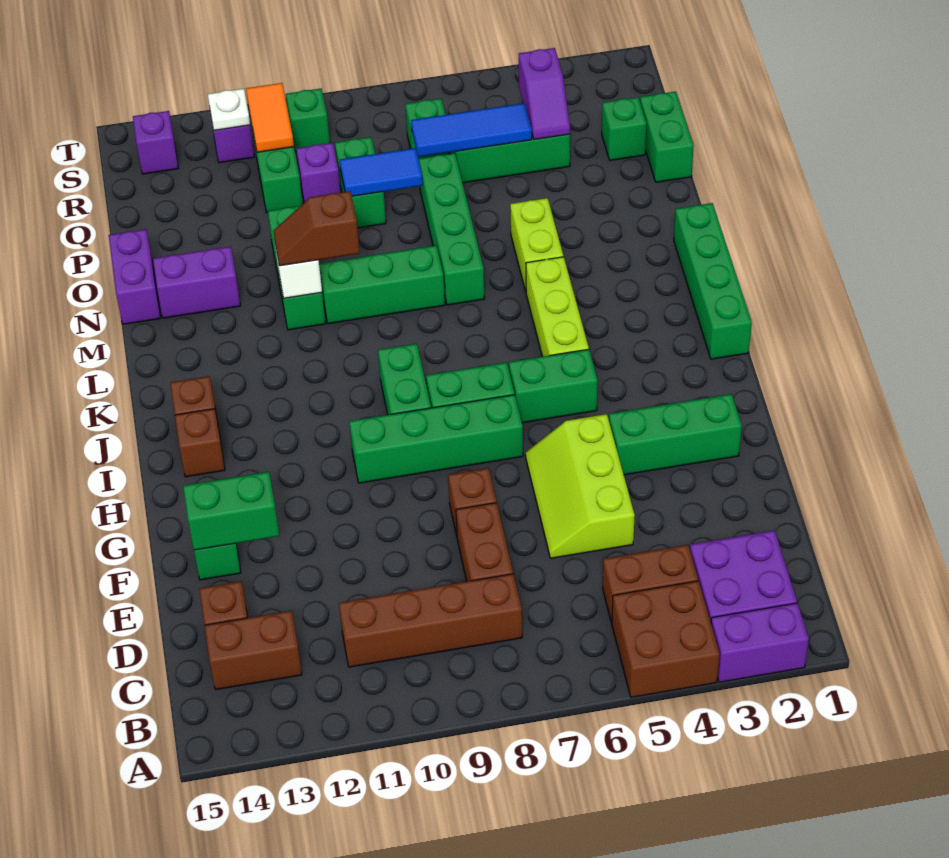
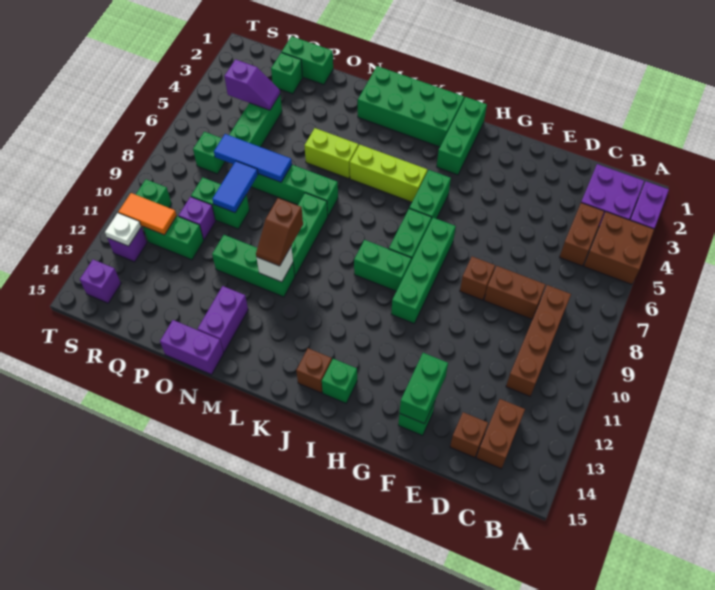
lime slope E5:G6 level 1 top 5 -> none
green brick G2:G4 level 1 -> green brick I1:I3 level 1
brown brick I14 level 1 -> green brick I14 level 1
green brick J1:M1 level 1 -> green brick J1:M2 level 1
blue tile Q5:Q7 level 2 -> blue tile O7:Q7 level 2

